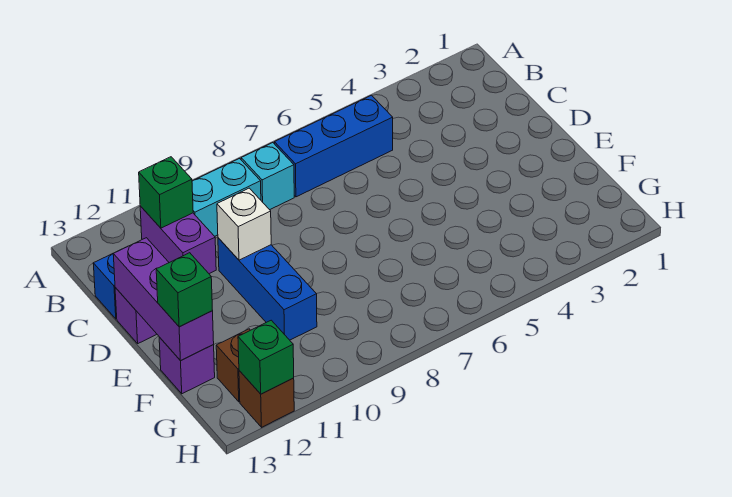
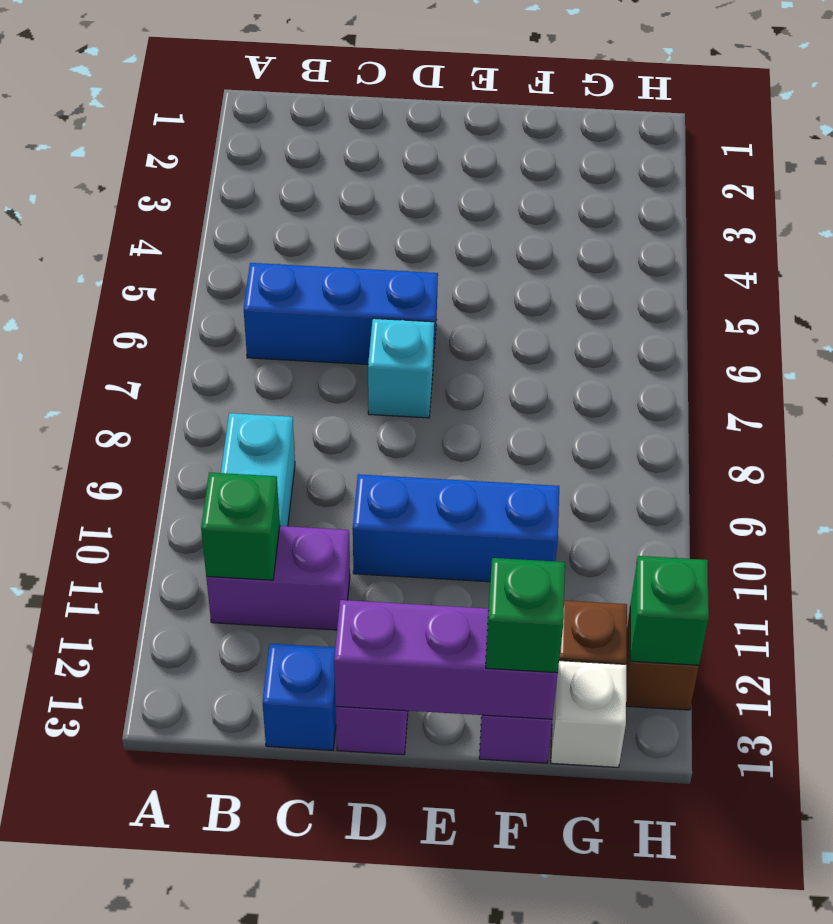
blue brick B5:B7 level 1 -> blue brick B6:D6 level 1
cyan brick B8 level 1 -> cyan brick D7 level 1
white brick D10 level 2 -> white brick G13 level 1

